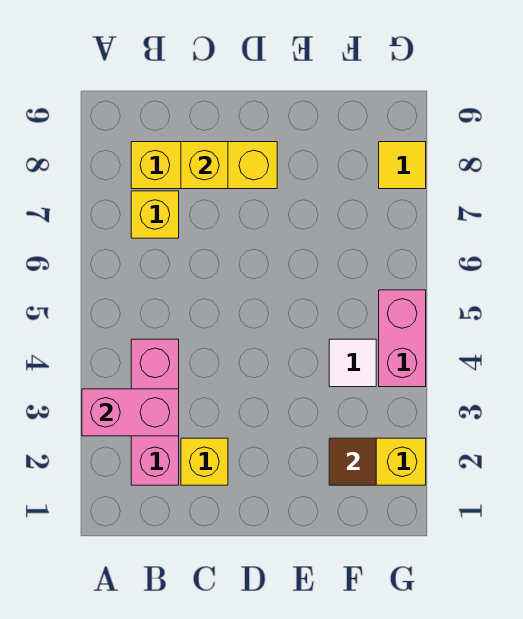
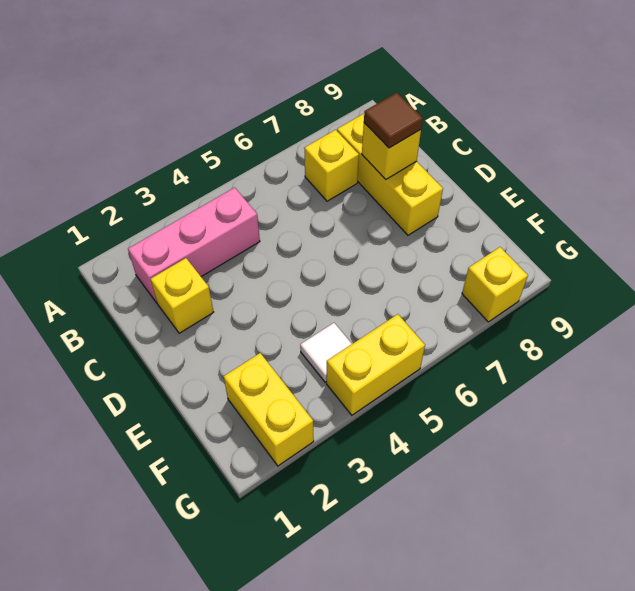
pink brick A3:B3 level 2 -> none
brown tile F2 level 2 -> brown tile C8 level 3
pink brick G4:G5 level 1 -> yellow brick G4:G5 level 1
yellow tile G8 level 1 -> yellow brick G8 level 1

